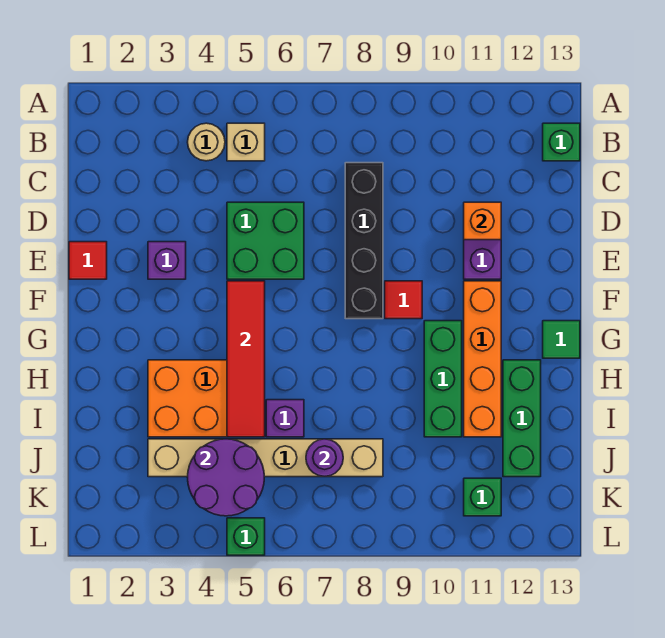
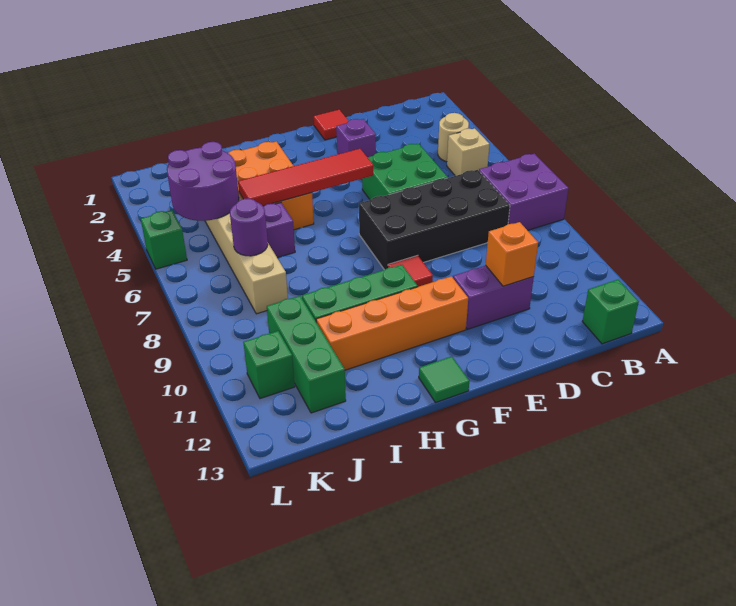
none -> purple brick A7:B8 level 1
black brick C8:F8 level 1 -> black brick C7:F8 level 1
green brick H12:J12 level 1 -> green brick J10:J12 level 1

